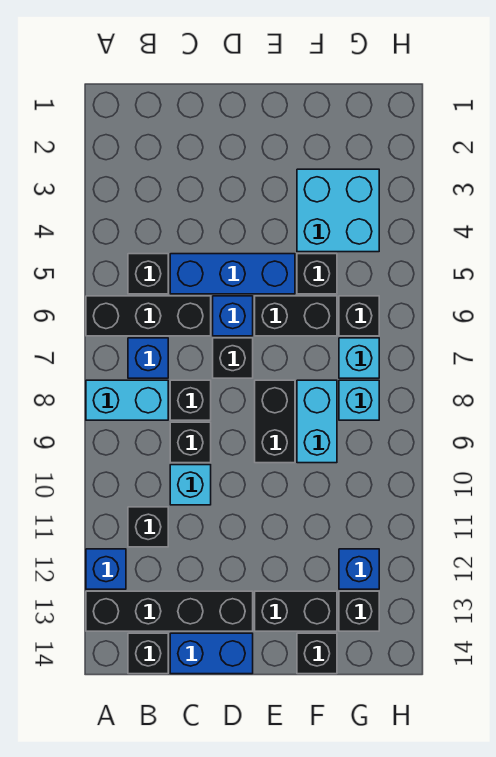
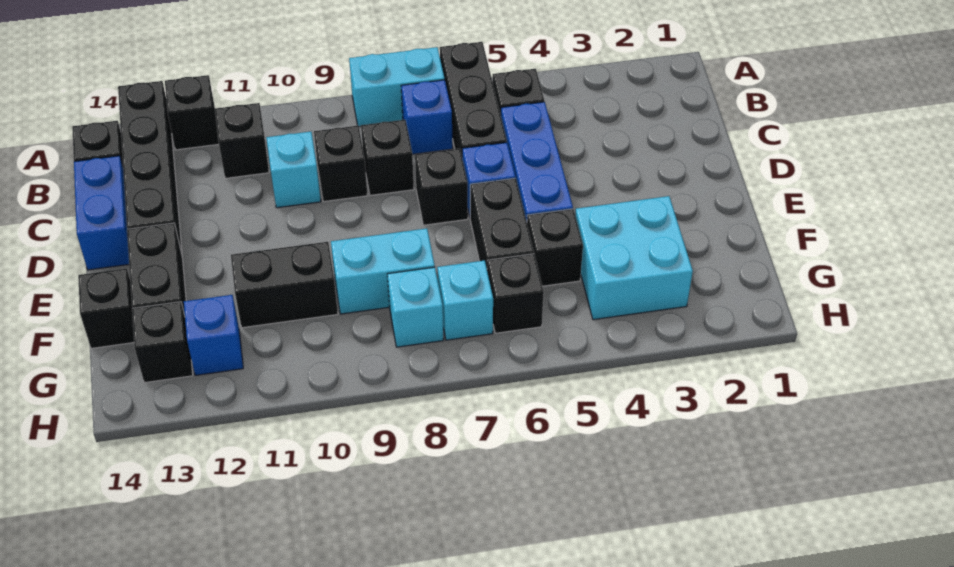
cyan brick A8:B8 level 1 -> cyan brick A7:A8 level 1
blue brick A12 level 1 -> black brick A12 level 1
black brick E8:E9 level 1 -> black brick F10:F11 level 1

